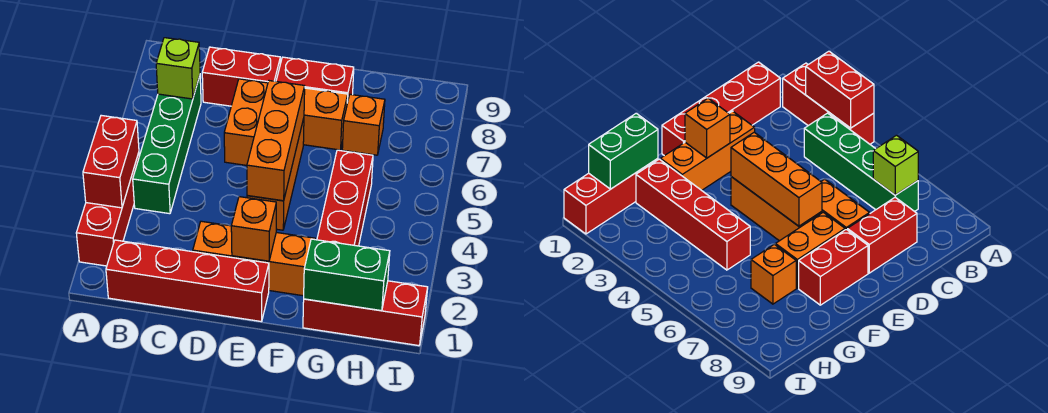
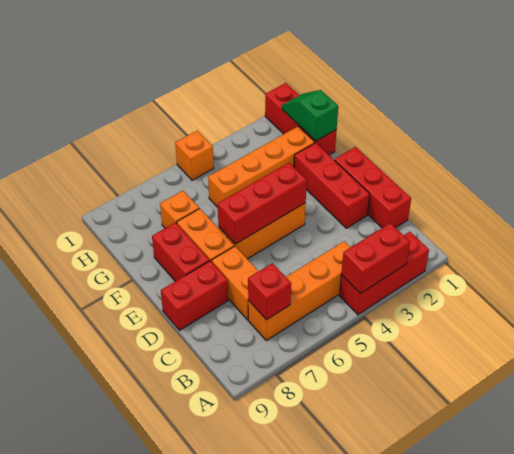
red brick B1:E1 level 1 -> red brick C1:E1 level 1
green brick B4:B7 level 1 -> orange brick B4:B7 level 1
lime brick B7 level 2 -> red brick B7 level 2
red brick C8:D8 level 1 -> red brick D8:D9 level 1
orange brick D2:F2 level 1 -> red brick D2:F2 level 1
orange brick D6:D7 level 1 -> orange brick C7:D7 level 1
orange brick E2 level 2 -> orange brick I5 level 1
orange brick E4:E6 level 2 -> red brick E4:E6 level 2
green brick G1:H1 level 2 -> green slope G1:H1 level 2 top G
red brick G2:G5 level 1 -> orange brick G2:G5 level 1

